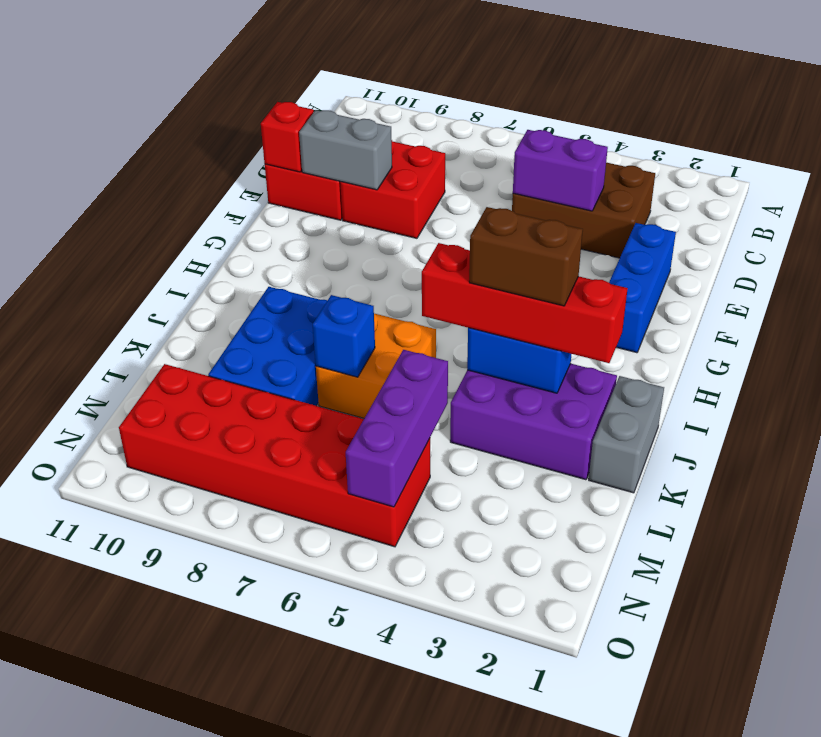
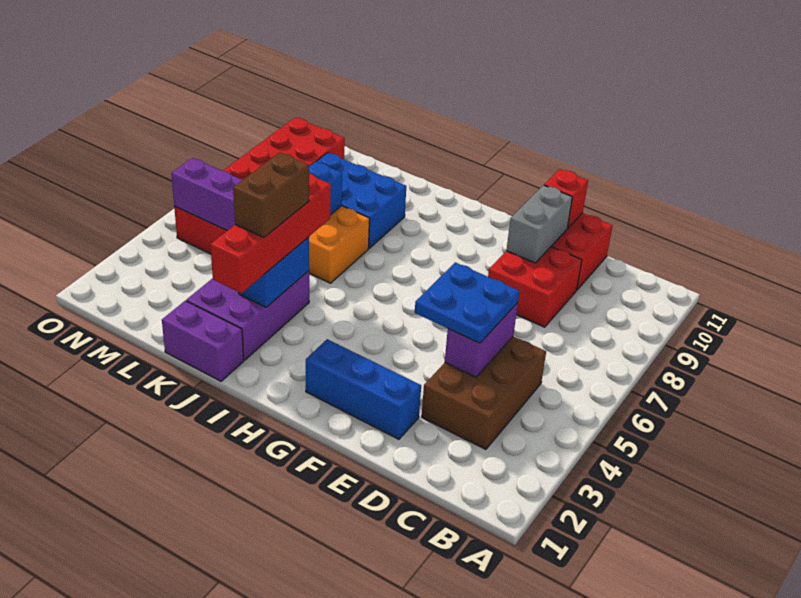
none -> blue plate D4:E5 level 3
grey brick J1:K1 level 1 -> purple brick J1:K1 level 1

